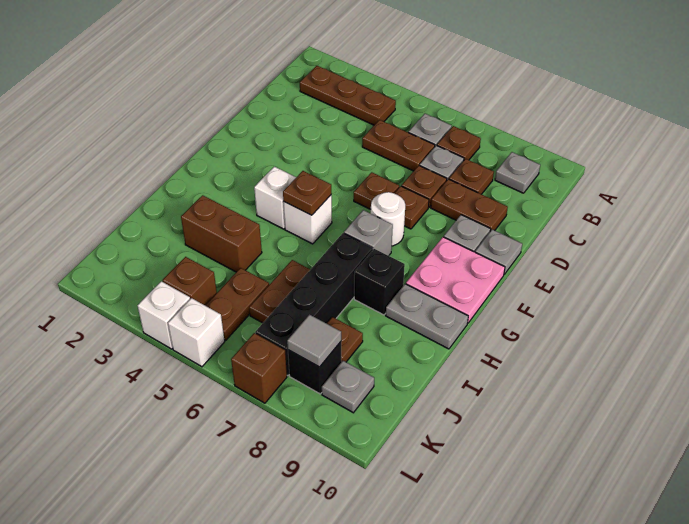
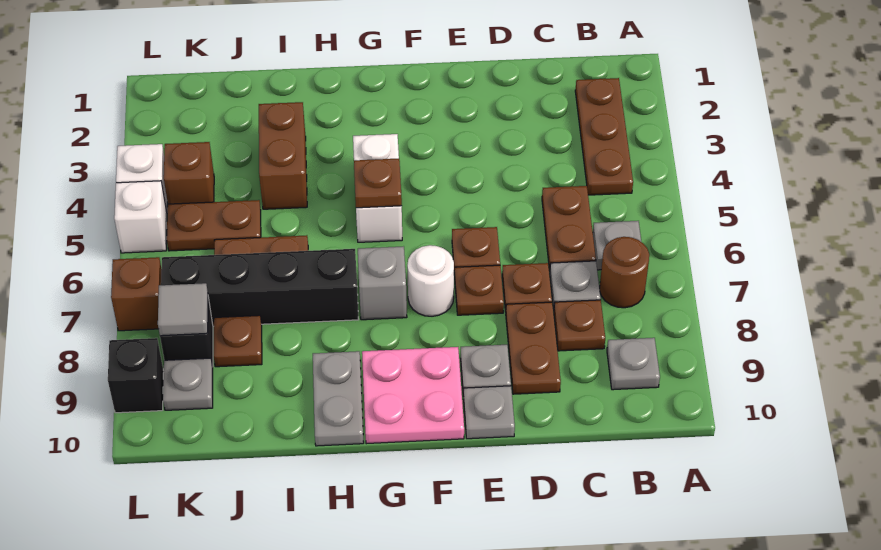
brown plate B7 level 1 -> brown round brick B7 level 1
black brick H8 level 1 -> black brick L9 level 1

